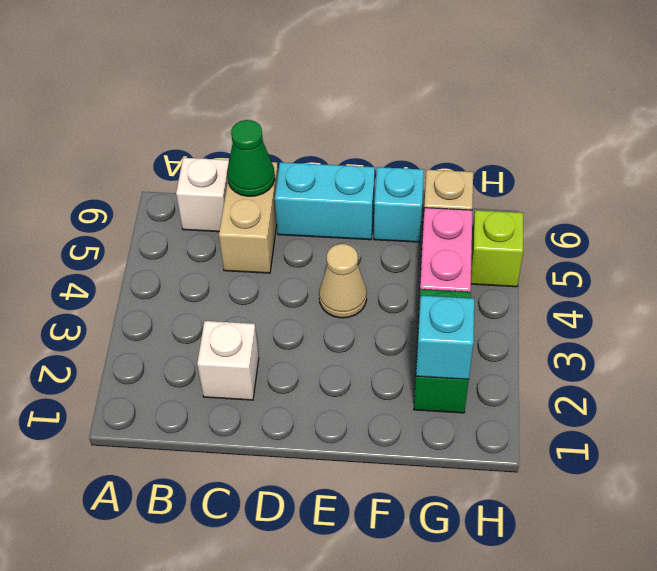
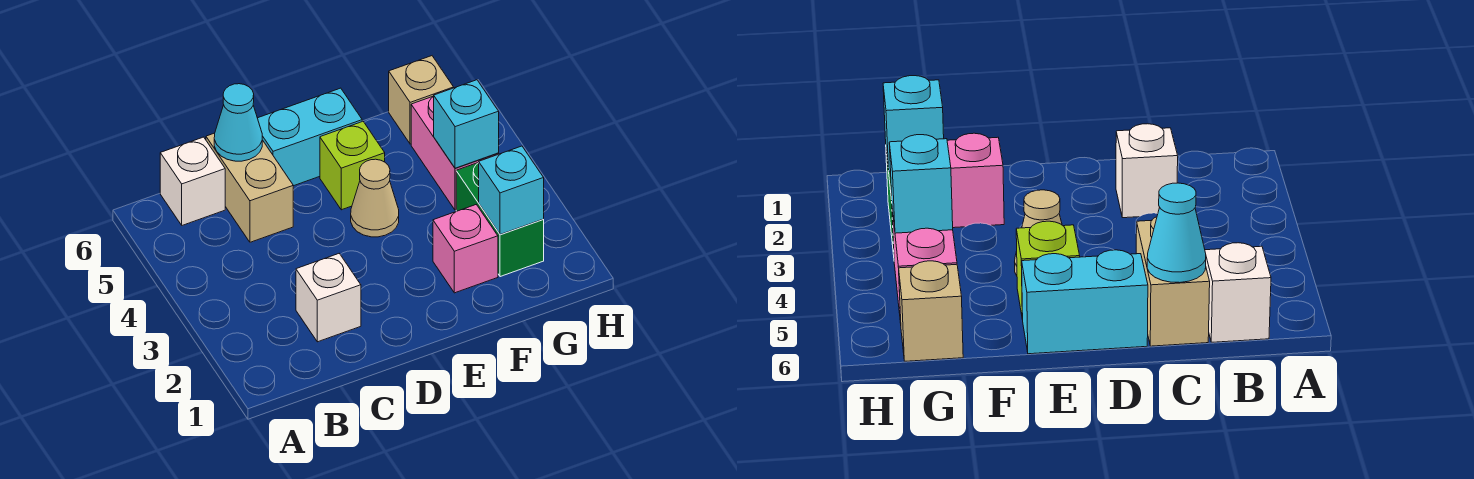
green cone C6 level 2 -> cyan cone C6 level 2
none -> pink brick F2 level 1
cyan brick F6 level 1 -> cyan brick G4 level 2
lime brick H5 level 1 -> lime brick E5 level 1

